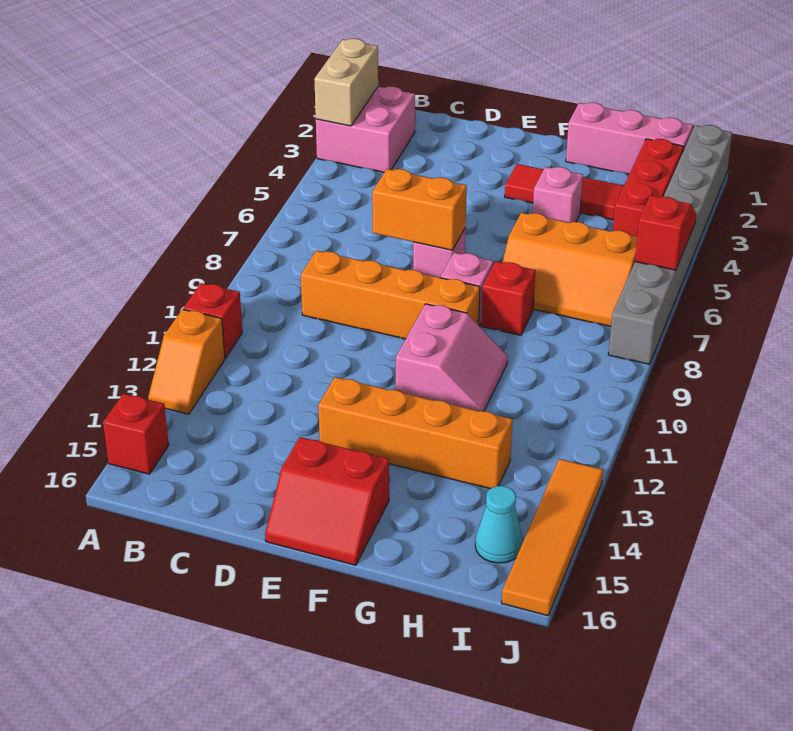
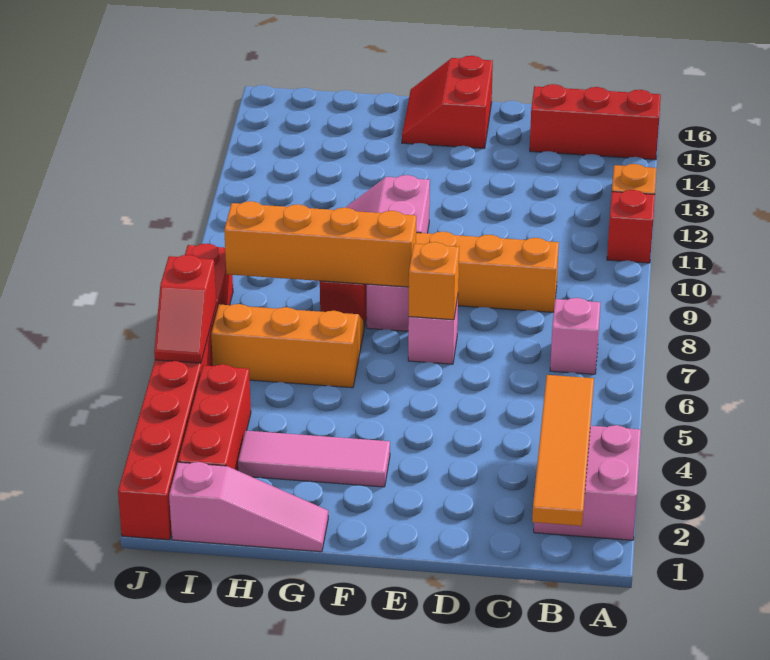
tan brick A2:A3 level 2 -> none
red brick A15 level 1 -> red brick A15:C15 level 1
orange brick D7:E7 level 2 -> orange brick E7 level 2
orange brick E13:H13 level 1 -> orange brick F8:I8 level 2
red slope E15:F16 level 1 top 15 -> red slope E15:F16 level 1 top E
red tile F3:H3 level 1 -> pink tile F3:H3 level 1
pink brick G1:I1 level 1 -> pink slope G1:I1 level 1 top I
pink brick G4 level 1 -> pink brick B7 level 1
cyan cone I15 level 1 -> none
grey brick J1:J8 level 1 -> red brick J1:J8 level 1
orange tile J13:J16 level 1 -> orange tile B1:B4 level 2

